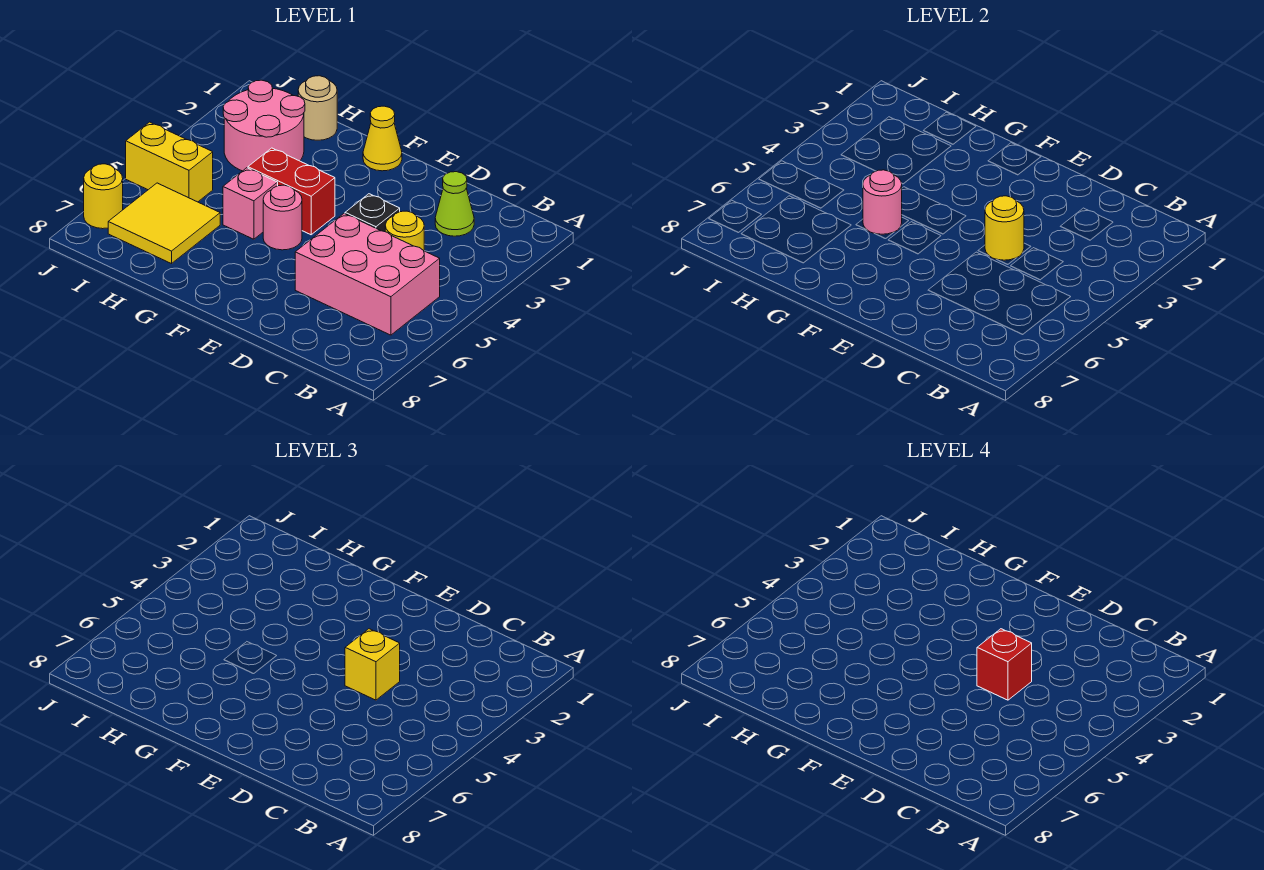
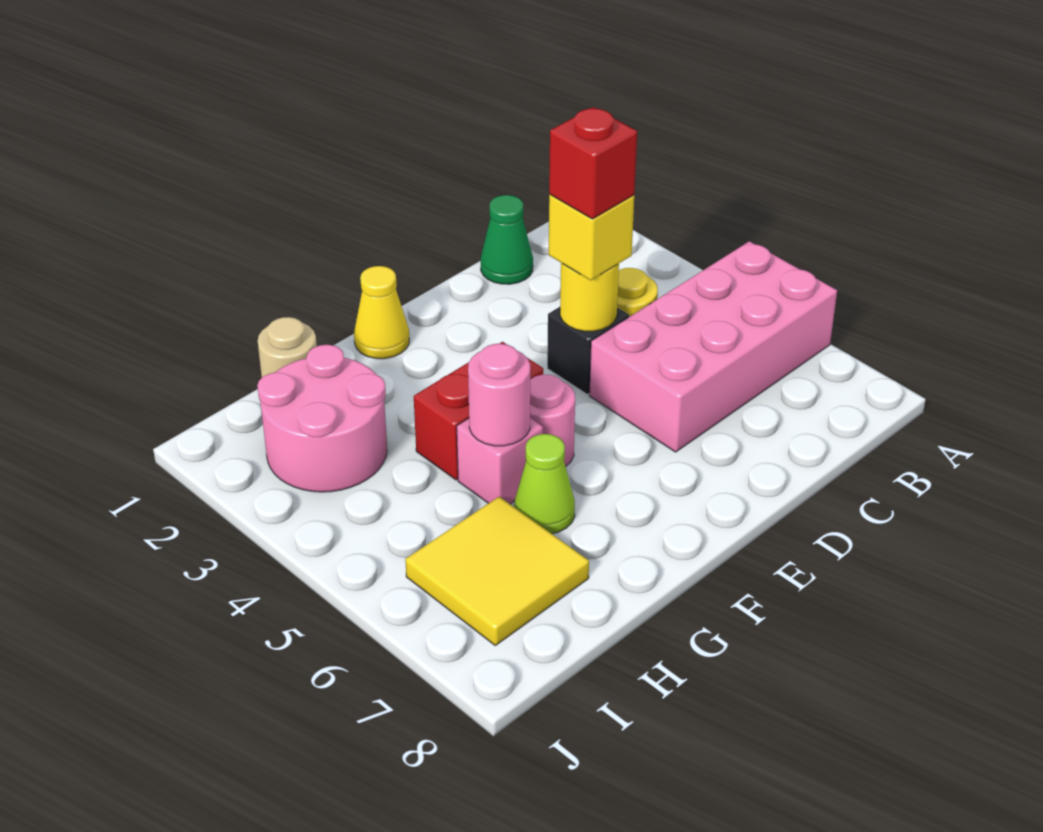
pink brick B5:D6 level 1 -> pink brick A5:D6 level 1
none -> green cone C1 level 1
lime cone C2 level 1 -> lime cone G6 level 1
yellow brick I5:J5 level 1 -> none
yellow round brick J7 level 1 -> none

